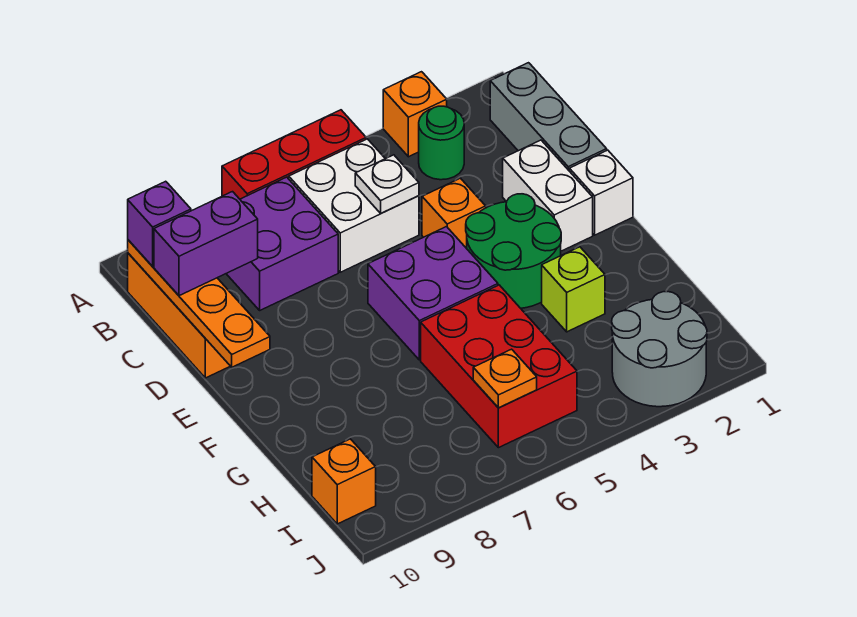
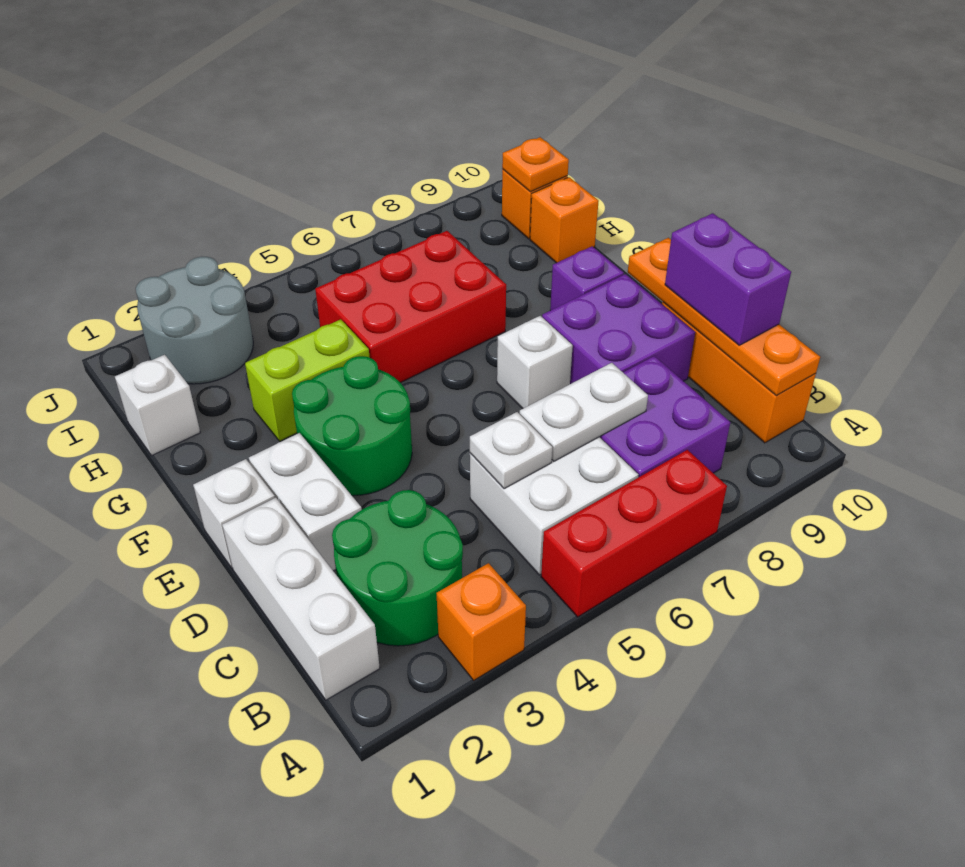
grey brick B1:D1 level 1 -> white brick B1:D1 level 1
green round brick B3 level 1 -> green round brick B2:C3 level 1
purple brick B10 level 3 -> purple brick F9 level 1
none -> white plate C6:C7 level 2
purple brick C9:C10 level 3 -> purple brick C10:D10 level 3
orange brick D4 level 1 -> orange brick H10 level 1
purple brick E5:F6 level 1 -> purple brick D8:E9 level 1
none -> white brick E7 level 1
lime brick G3 level 1 -> lime brick G3:G4 level 1
red brick G5:I6 level 1 -> red brick G5:H7 level 1
none -> white brick H1 level 1
orange plate I6 level 2 -> orange plate I10 level 2

